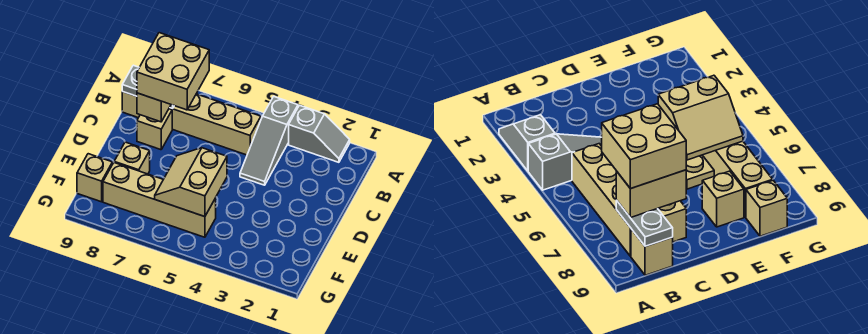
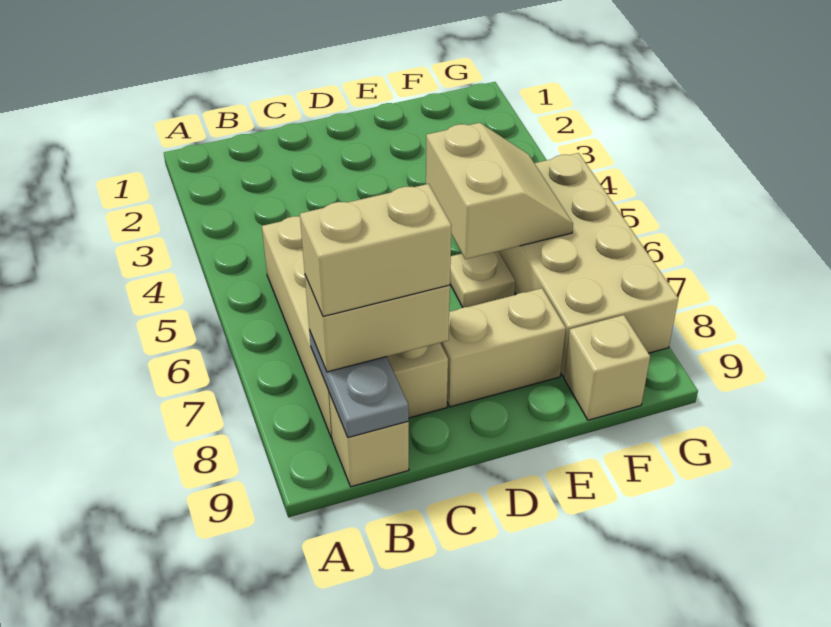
grey slope A2:A3 level 1 top 3 -> none
grey slope A4:C4 level 1 top A -> none
tan brick B7:C8 level 4 -> tan brick B8:C8 level 4
tan slope E5:F6 level 2 top 5 -> tan slope E5:F6 level 2 top E
tan brick E8 level 1 -> tan brick D8:E8 level 1
tan brick F5:F8 level 1 -> tan brick F5:G8 level 1

